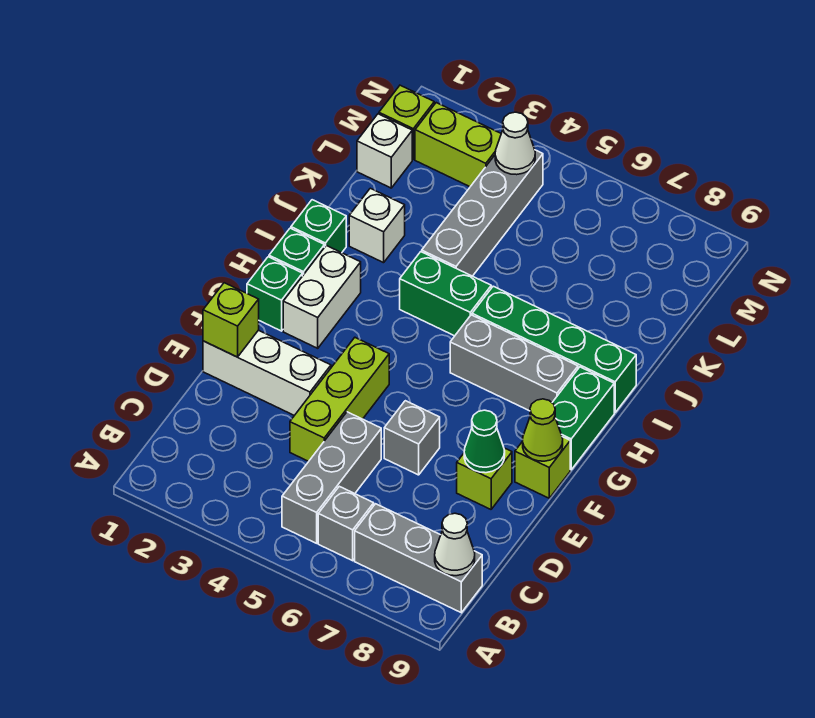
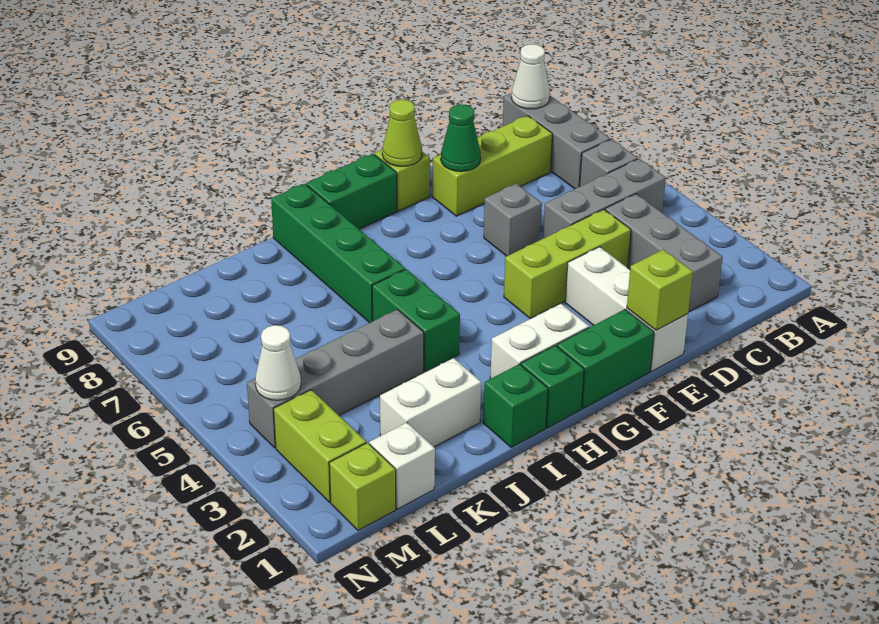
lime brick E8 level 1 -> lime brick C8:E8 level 1
green brick G1 level 1 -> green brick F1:G1 level 1
grey brick H6:H8 level 1 -> grey brick C2:C4 level 1
white brick J2 level 1 -> white brick J2:K2 level 1

